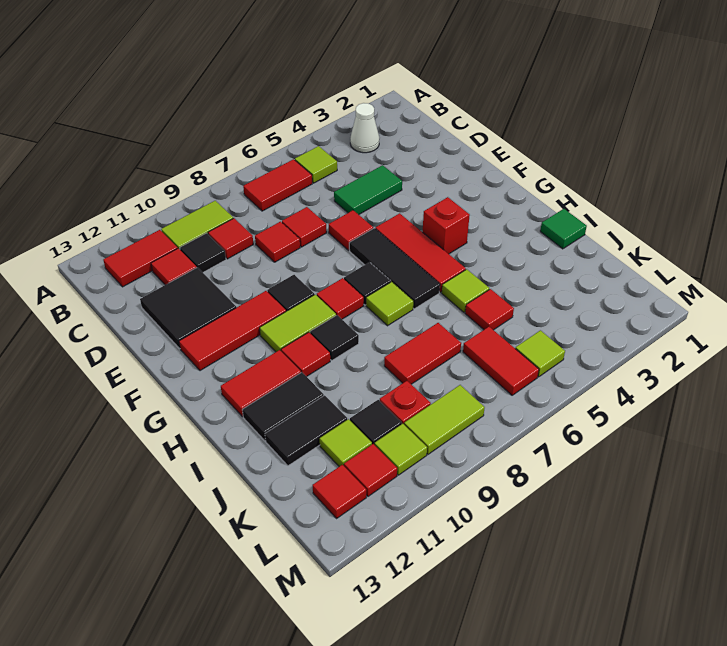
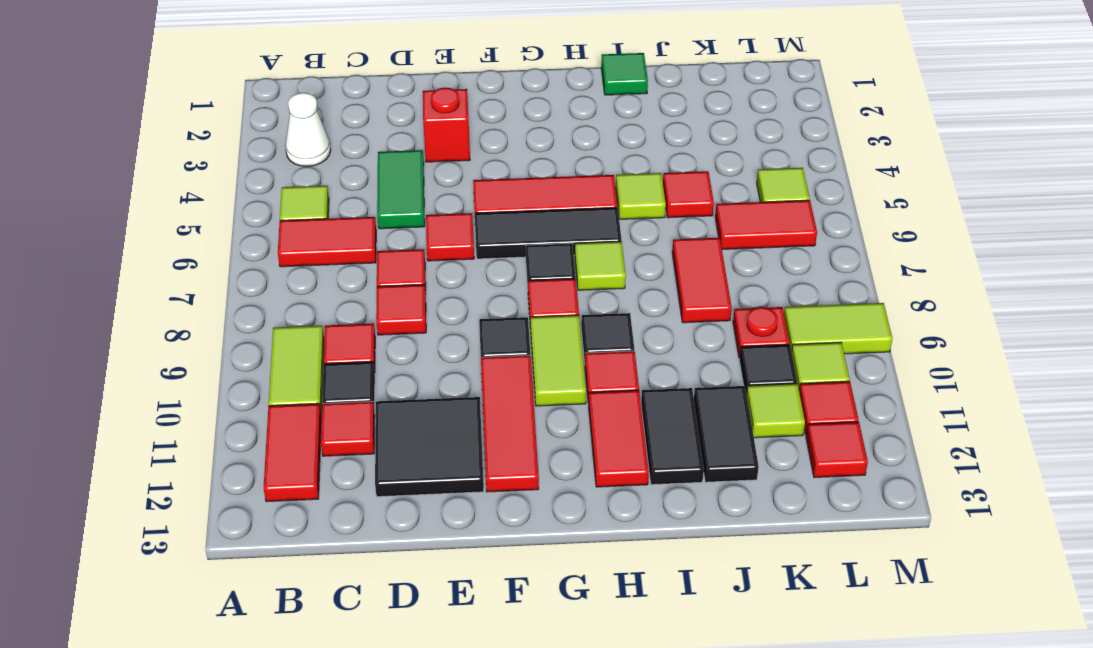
red tile B6:B7 level 1 -> red tile B6:C6 level 1
red brick G4 level 1 -> red brick E3 level 1
lime tile L8:L9 level 1 -> lime tile L9:M9 level 1

